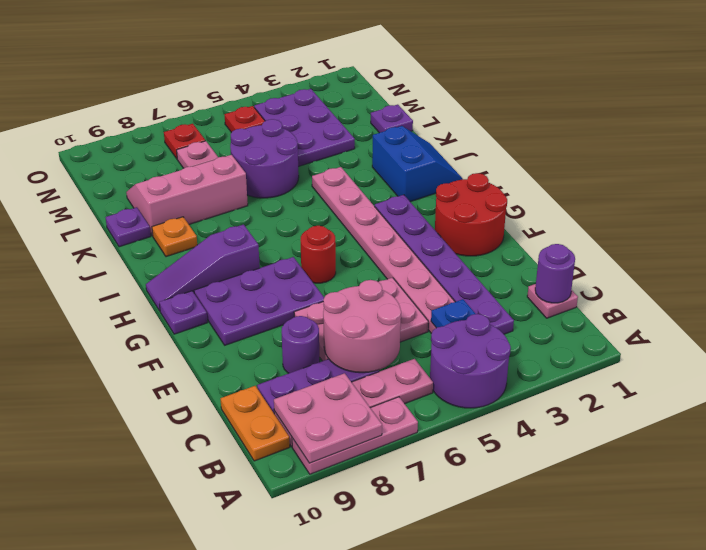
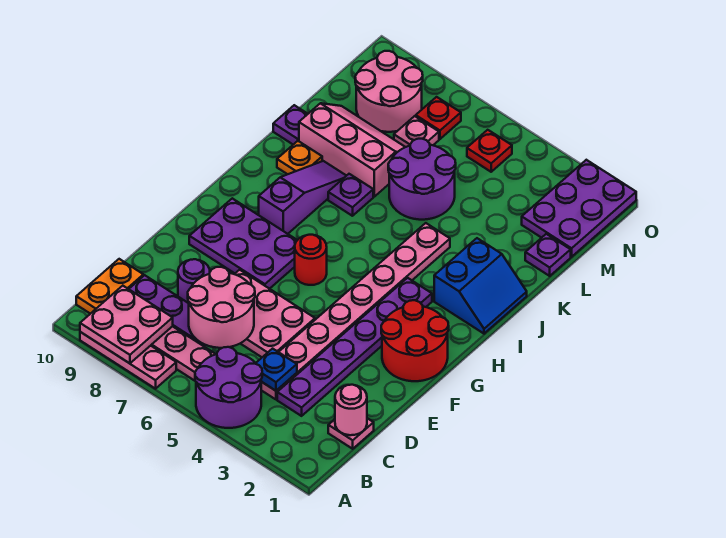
purple round brick C1 level 2 -> pink round brick C1 level 2
purple plate G10 level 1 -> purple plate J7 level 1
purple slope H8:H10 level 1 top 8 -> purple slope H8:J8 level 1 top H
purple plate L3:N4 level 1 -> purple plate M1:O2 level 1
none -> pink round brick M8:N9 level 1

